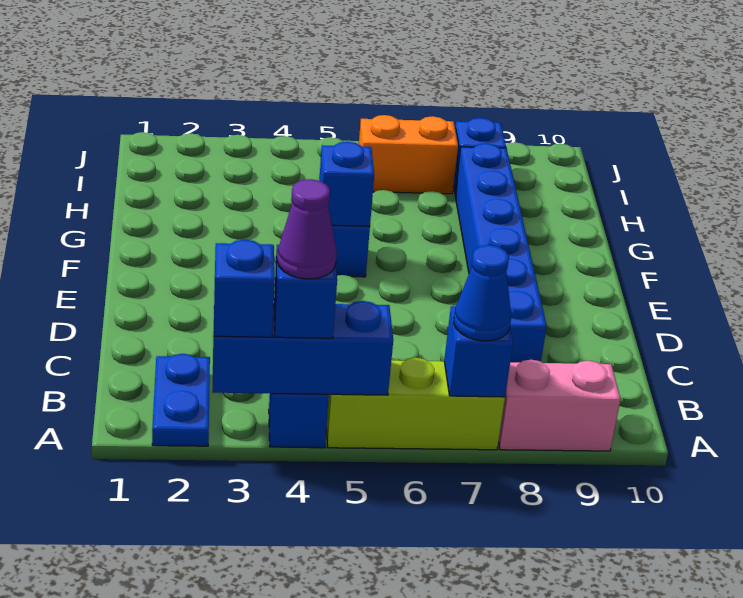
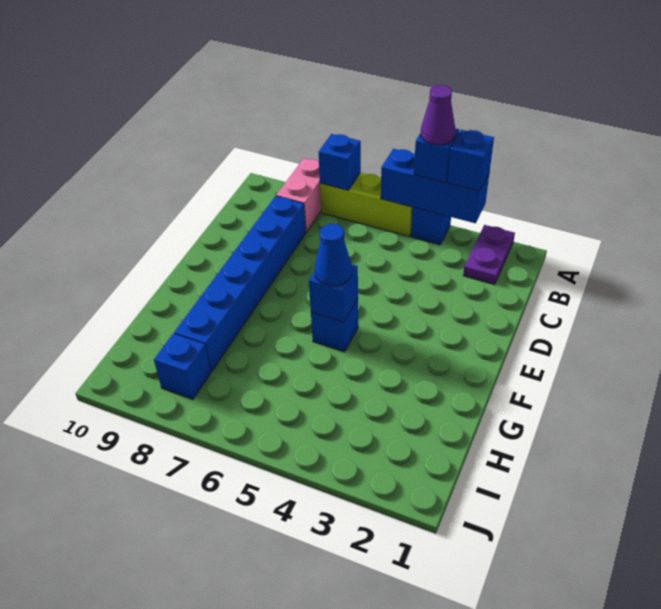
blue plate A2:B2 level 1 -> purple plate A2:B2 level 1
blue cone A7 level 3 -> blue cone F5 level 3
pink brick A8:A9 level 1 -> pink brick A8:B8 level 1
orange brick I6:I7 level 1 -> none

